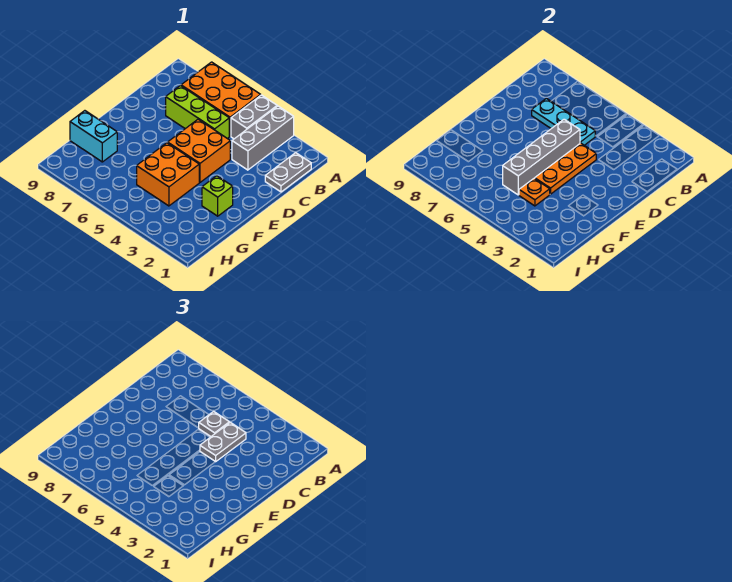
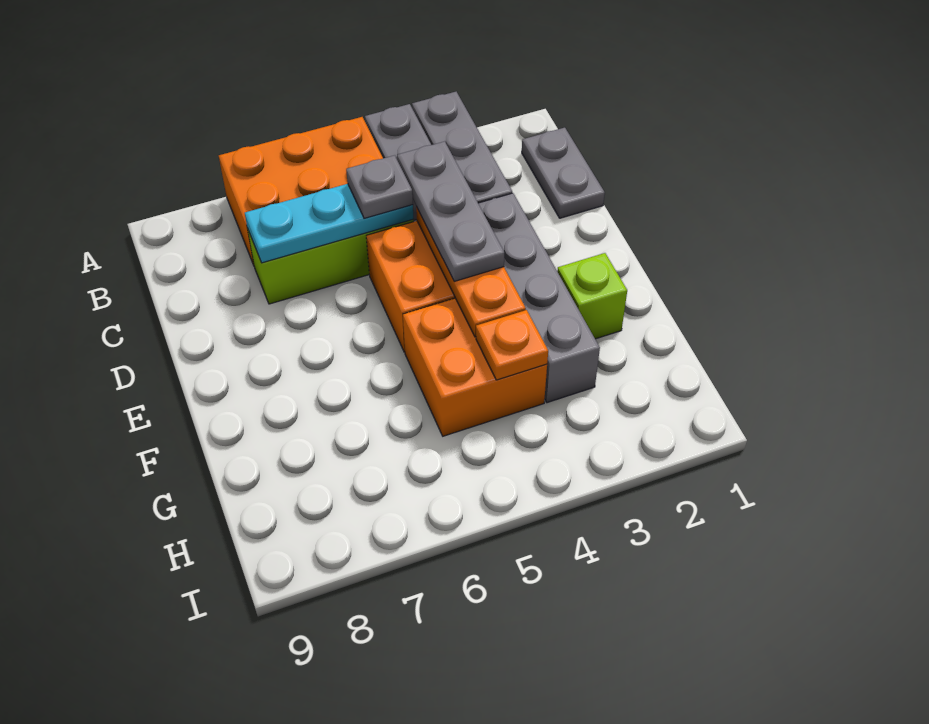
grey plate C4:D4 level 3 -> grey plate C4:E4 level 3
grey brick D5:G5 level 2 -> grey brick D3:G3 level 1
cyan brick G8:G9 level 1 -> none

